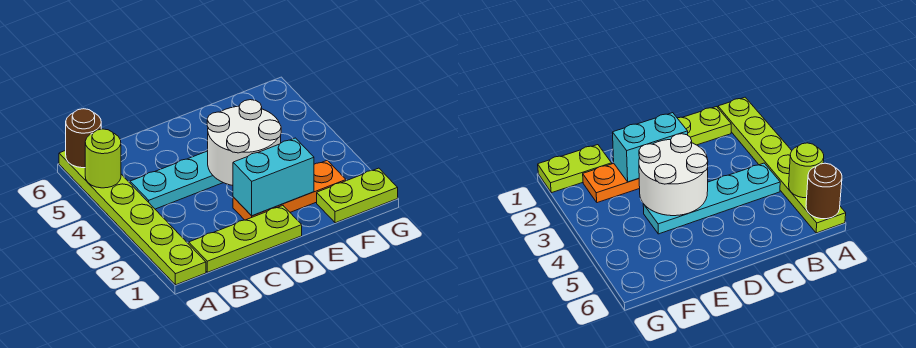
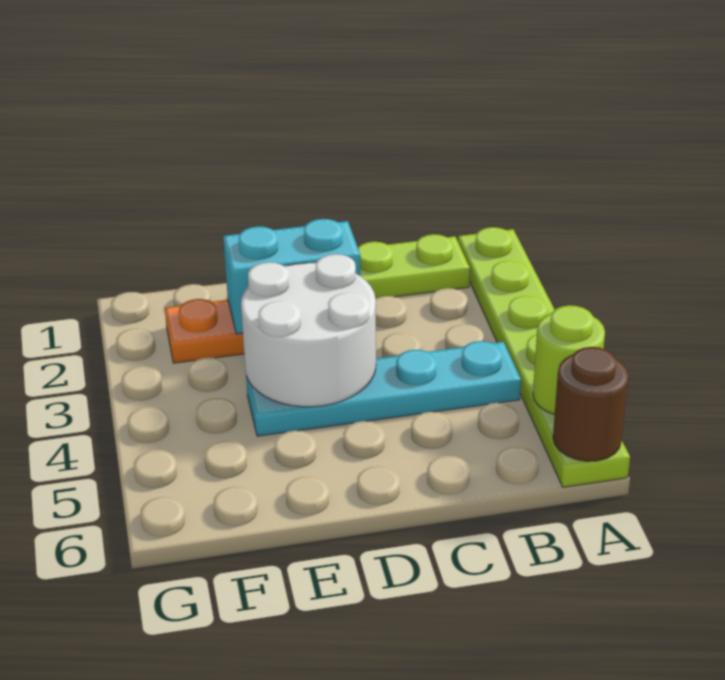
lime plate F1:G1 level 1 -> none

